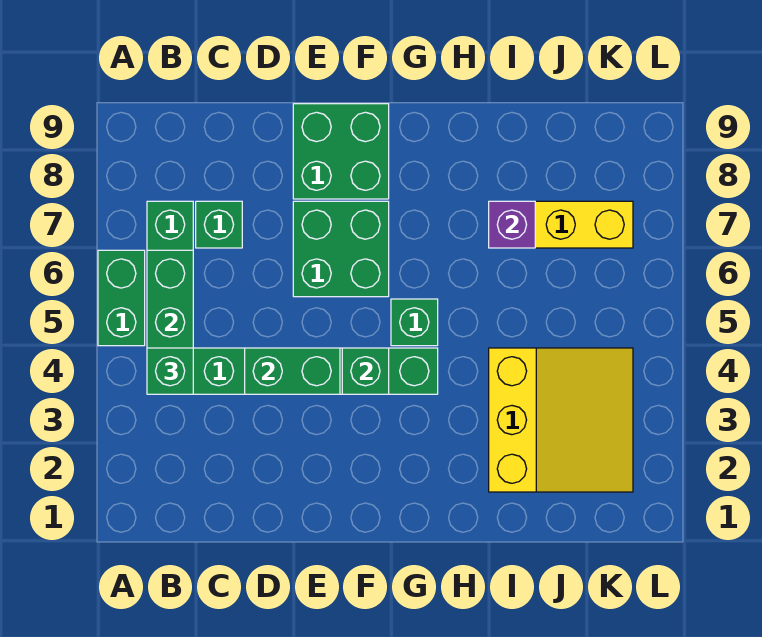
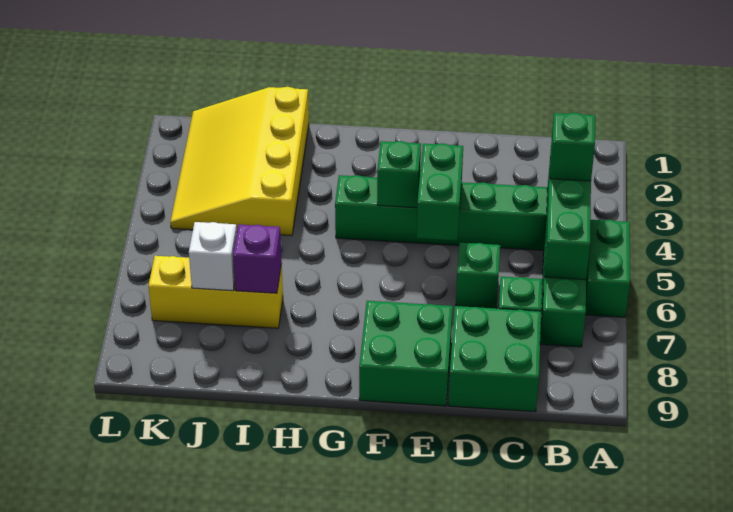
green brick D4:E4 level 2 -> green brick E4:E5 level 2
green brick E6:F7 level 1 -> green brick C8:D9 level 1
green brick G5 level 1 -> green brick D6 level 1
yellow slope I2:K4 level 1 top I -> yellow slope I1:K4 level 1 top I
none -> white brick J7 level 2

